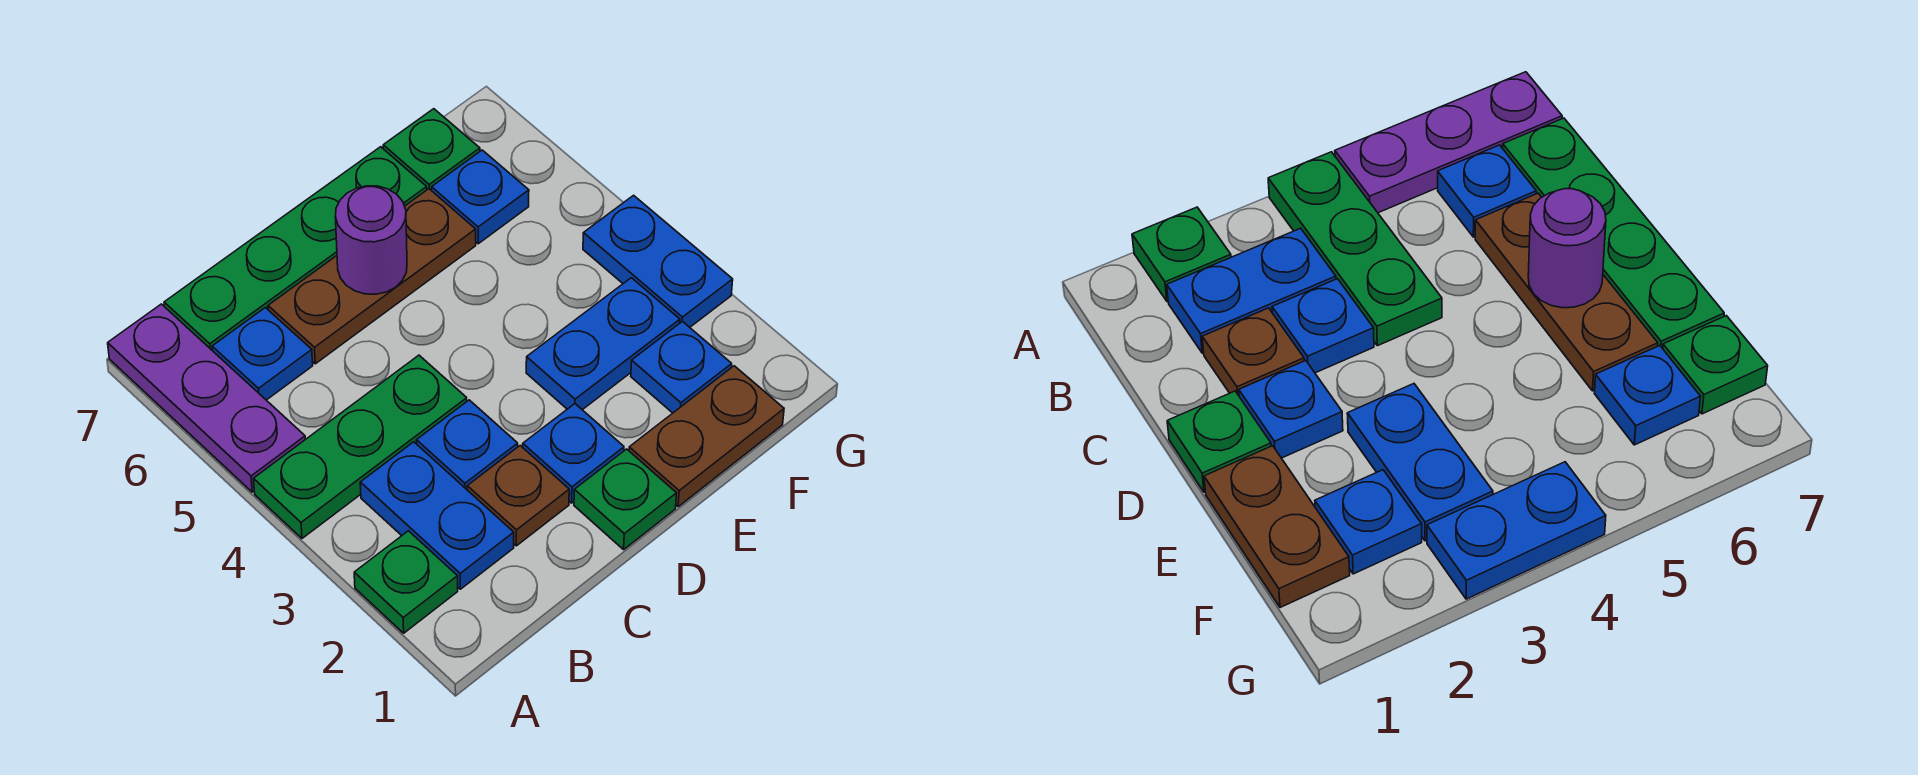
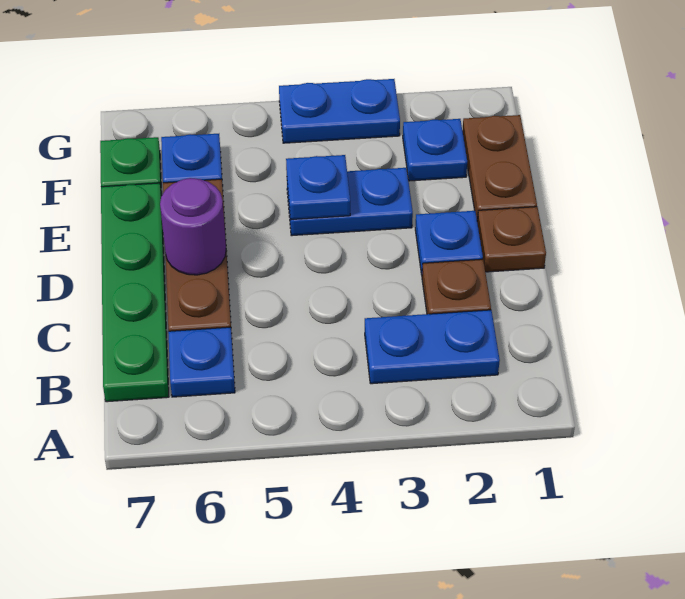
green plate A2 level 1 -> none
green plate A4:C4 level 1 -> none
purple plate A5:A7 level 1 -> none
blue plate C3 level 1 -> blue plate E4 level 2
green plate D1 level 1 -> brown plate D1 level 1
blue plate E3:F3 level 1 -> blue plate E3:E4 level 1

